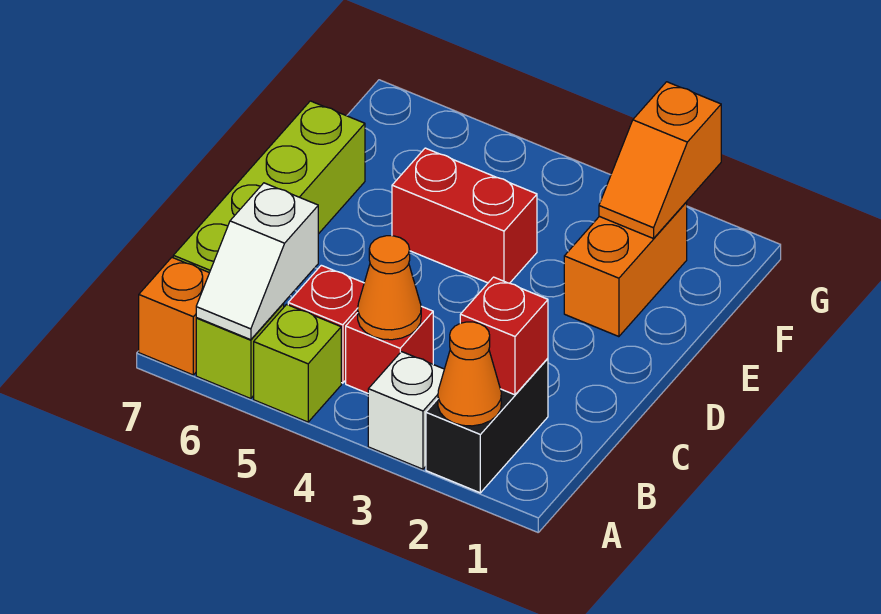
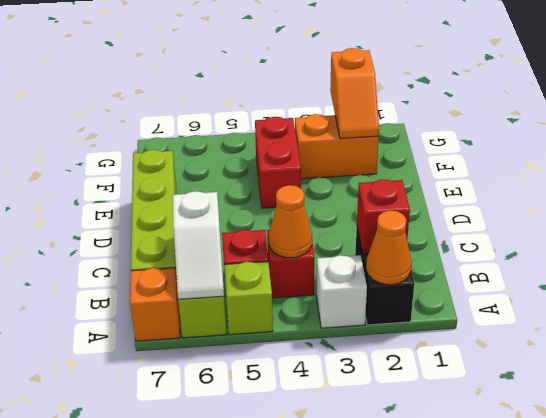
orange brick E2:F2 level 1 -> orange brick F2:F3 level 1
red brick E4:E5 level 1 -> red brick E4:F4 level 1

